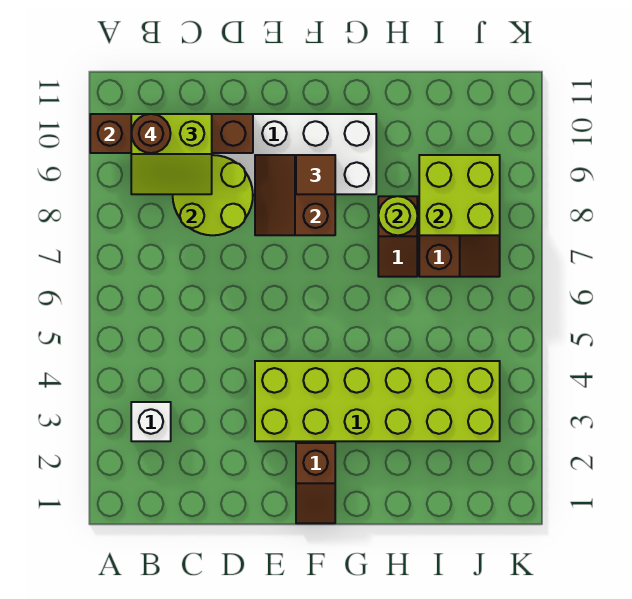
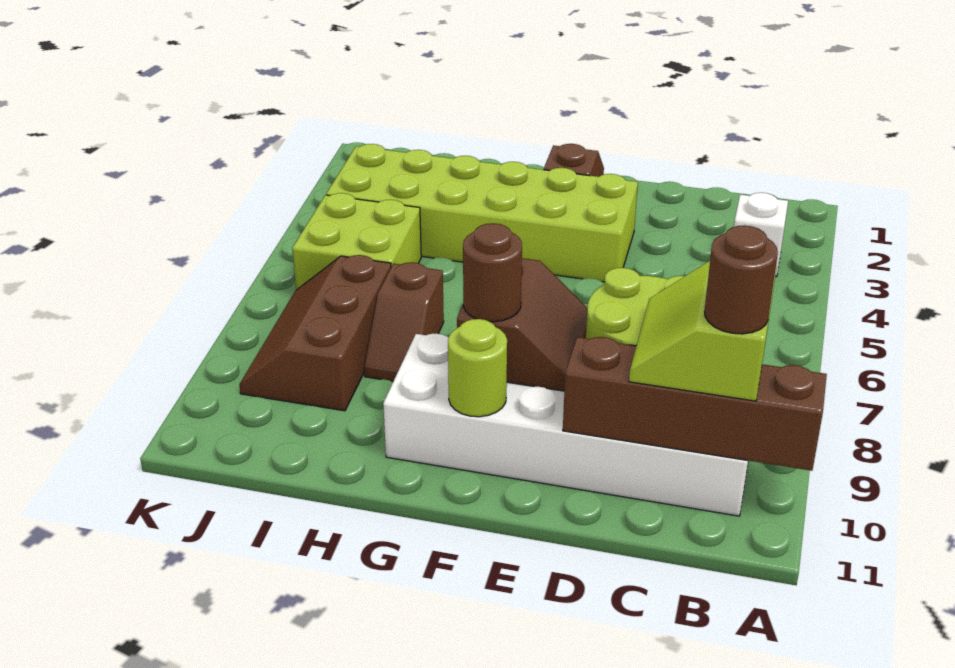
lime slope B9:C10 level 3 top 10 -> lime slope B9:C10 level 3 top B
brown tile F9 level 3 -> brown round brick F9 level 3
brown slope H7:H8 level 1 top 8 -> brown slope H7:H8 level 1 top 7
lime round brick H8 level 2 -> lime round brick F10 level 2
lime brick I8:J9 level 2 -> lime brick I5:J6 level 1

